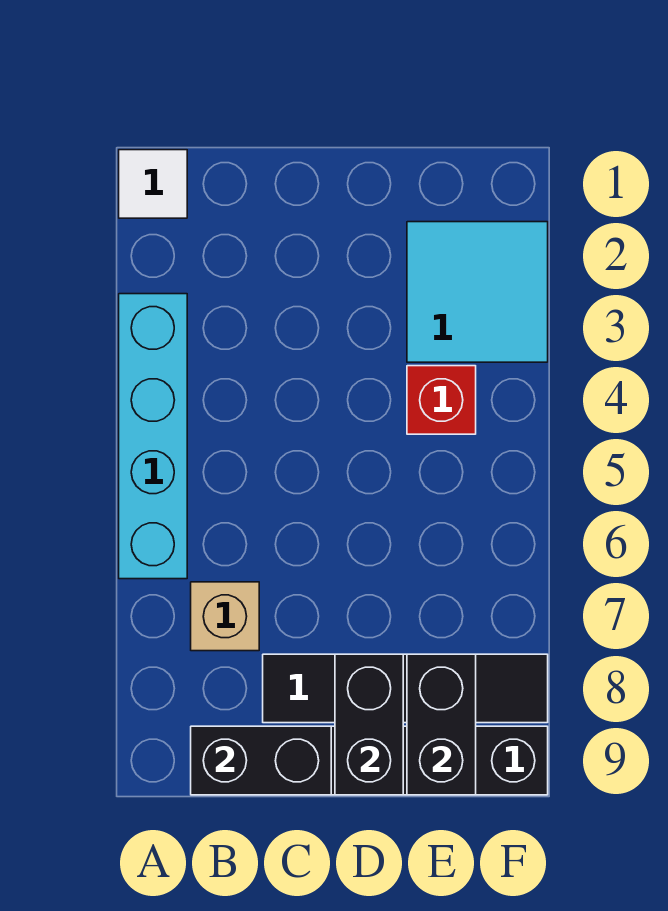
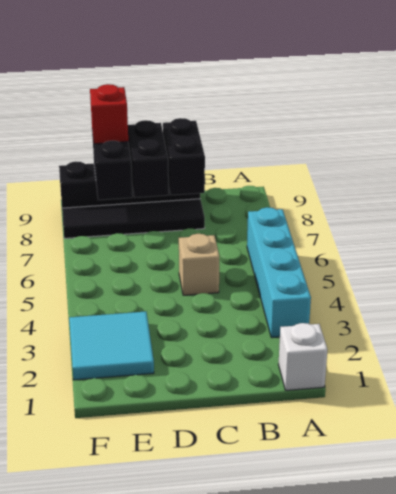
white tile A1 level 1 -> white brick A1 level 1
tan brick B7 level 1 -> tan brick C5 level 1
black brick B9:C9 level 2 -> black brick C8:C9 level 2
red brick E4 level 1 -> red brick E9 level 3

